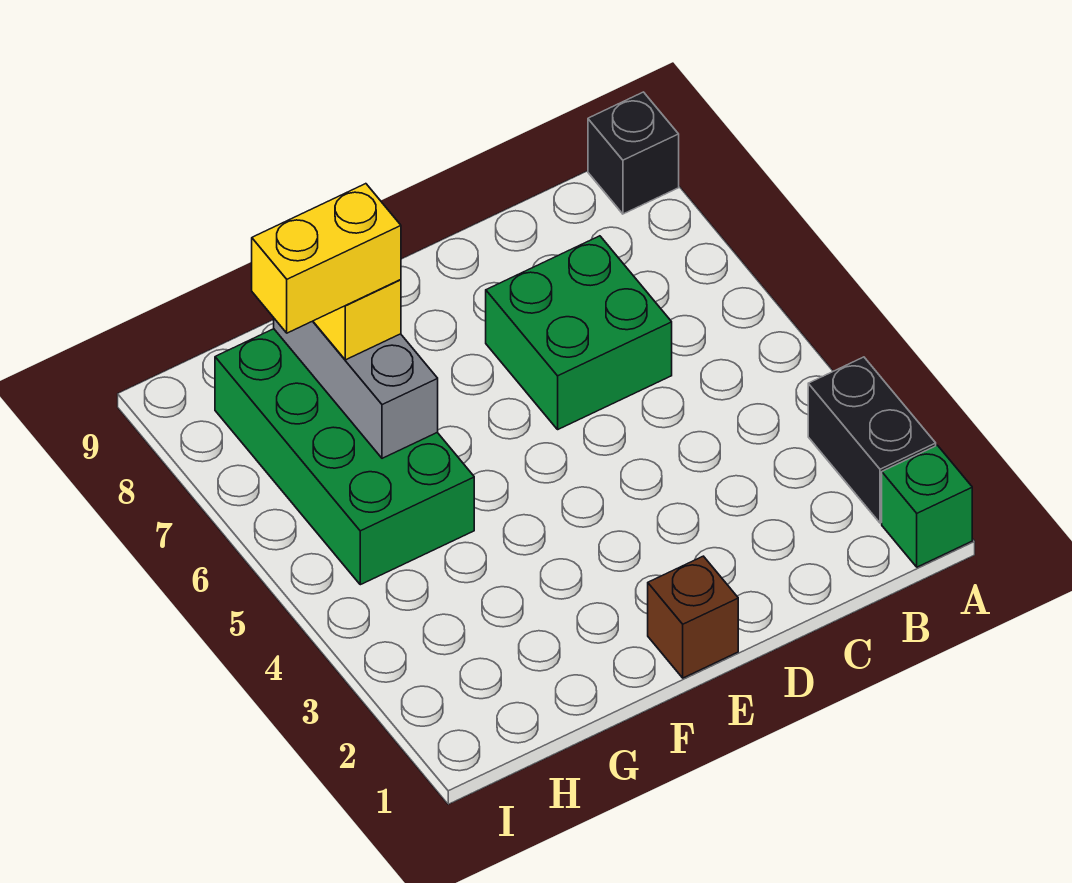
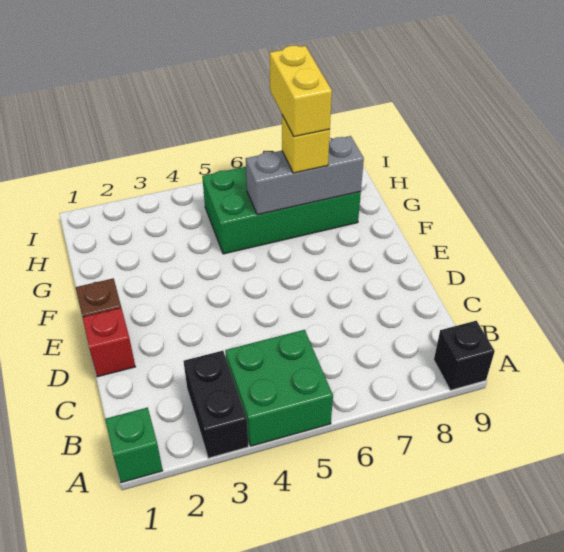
black brick A2:A3 level 1 -> black brick A3:B3 level 1
green brick C6:D7 level 1 -> green brick A4:B5 level 1
none -> red brick D1 level 1

